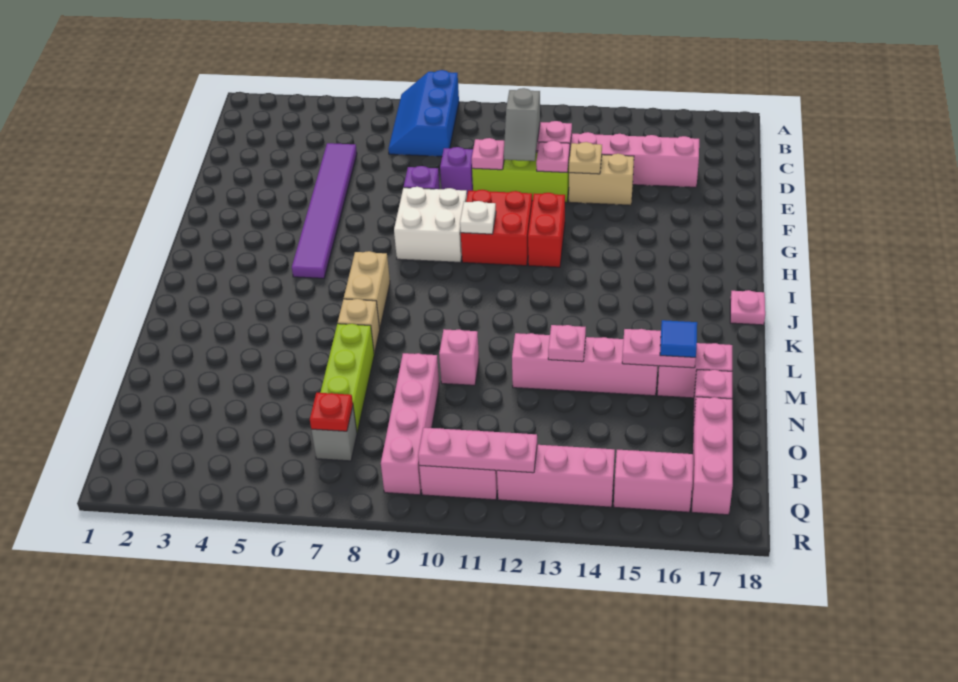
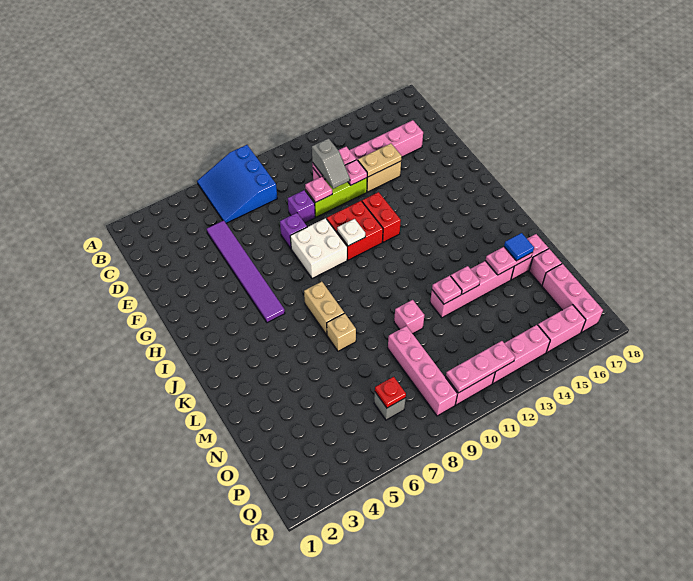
blue slope A7:C8 level 1 top 8 -> blue slope A6:C8 level 1 top 8
tan plate E13 level 2 -> tan plate E13:E14 level 2
pink plate J18 level 1 -> pink plate M12 level 2
lime brick M7:O7 level 1 -> none

